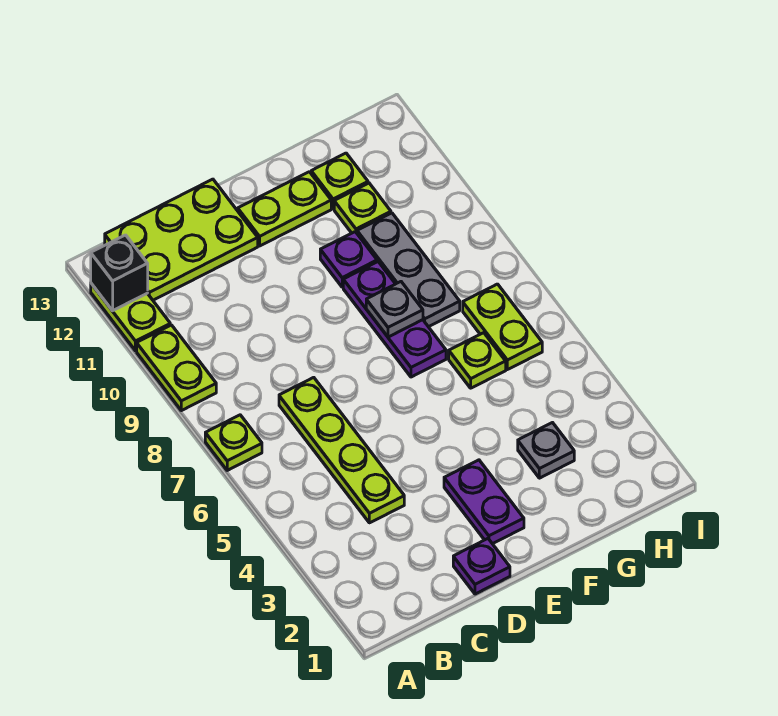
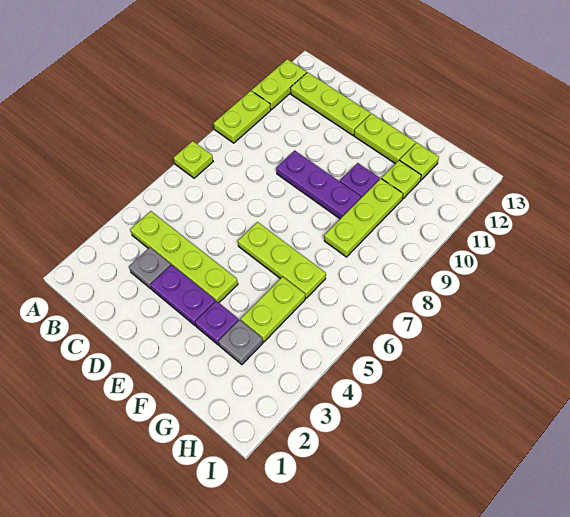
black brick A12 level 2 -> none
lime plate B12:D13 level 1 -> lime plate B12:D12 level 1
lime plate C4:C7 level 1 -> lime plate B4:E4 level 1
purple plate D1 level 1 -> purple plate F3 level 1
purple plate E2:E3 level 1 -> purple plate D3:E3 level 1
purple plate F7:F9 level 1 -> purple plate D9:F9 level 1
grey plate F8 level 2 -> grey plate C3 level 1
lime plate G6 level 1 -> lime plate E6:G6 level 1
grey plate G8:G10 level 1 -> lime plate G8:G10 level 1
lime plate H6:H7 level 1 -> lime plate G4:G5 level 1

